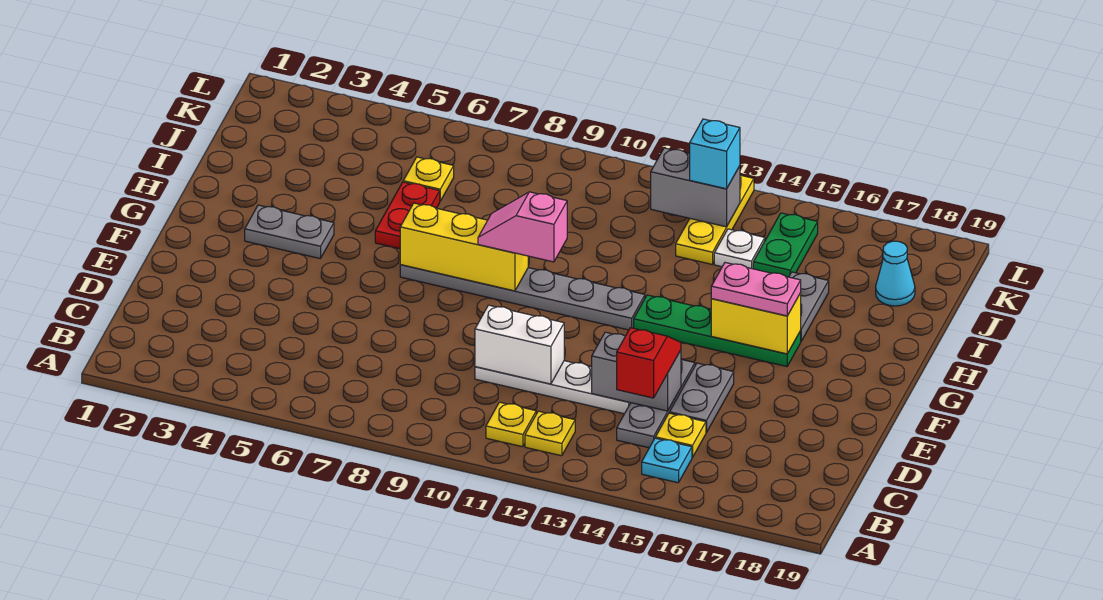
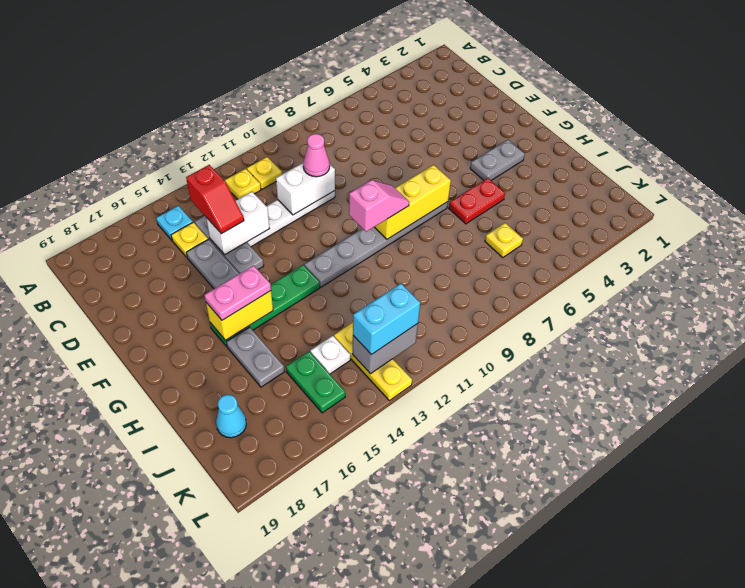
none -> pink cone D10 level 3
grey brick D13:D14 level 2 -> white brick D13:D14 level 2
red plate H6:I6 level 1 -> red plate H5:H6 level 1
cyan brick K13 level 3 -> cyan brick K12:K13 level 3

